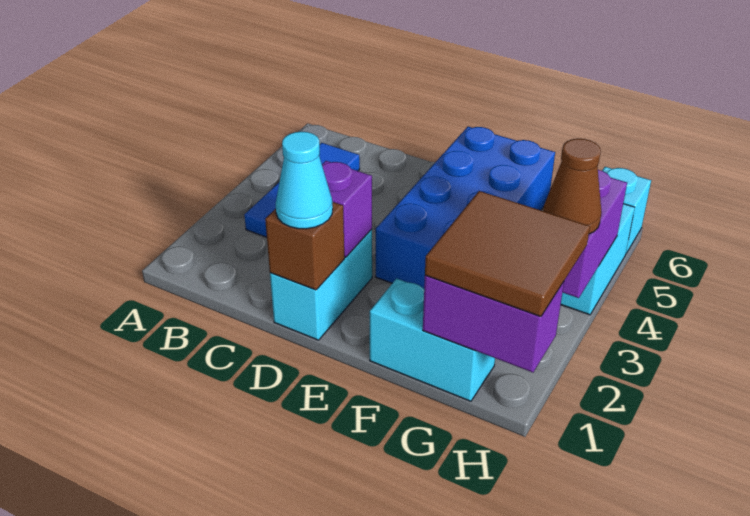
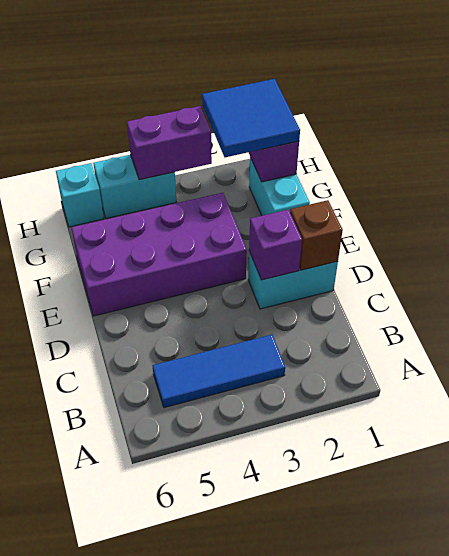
cyan cone D1 level 3 -> none
blue brick E3:F6 level 1 -> purple brick E3:F6 level 1
brown tile G1:H2 level 3 -> blue tile G1:H2 level 3
brown cone H3 level 3 -> none

